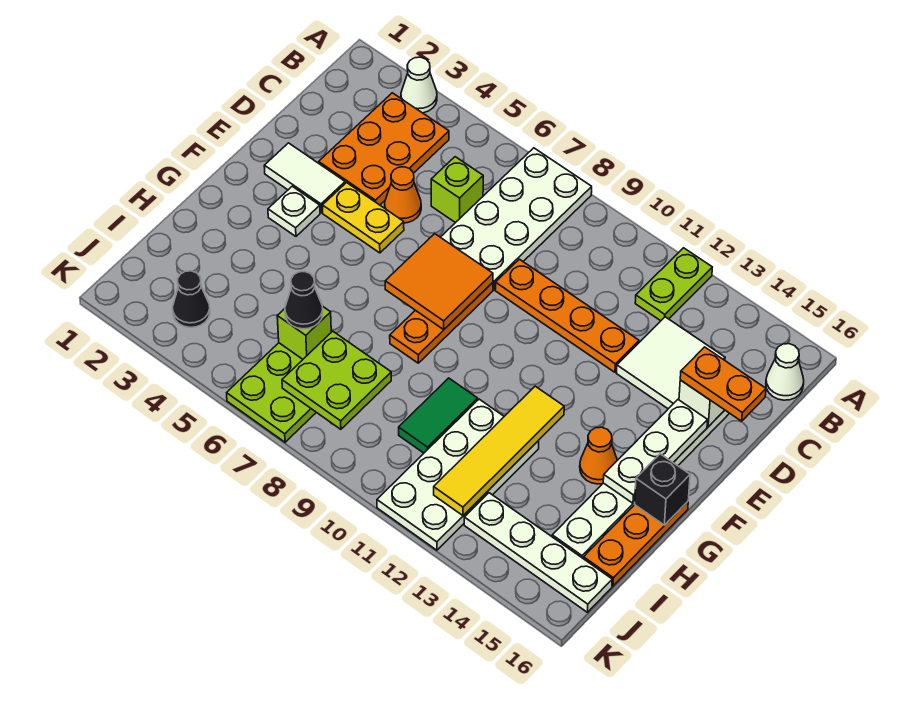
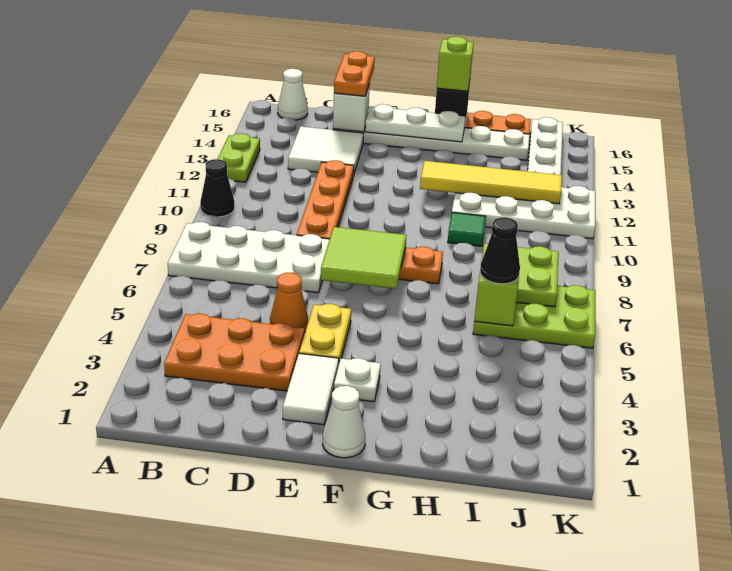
white cone A3 level 1 -> white cone F1 level 1
lime plate A12:B12 level 1 -> lime plate A12:A13 level 1
lime brick C6 level 1 -> lime brick G16 level 3
orange tile E7:F8 level 2 -> lime tile E7:F8 level 2
orange cone G14 level 1 -> none
green tile H10:I10 level 1 -> green tile H10 level 1
black cone J3 level 1 -> black cone A10 level 1

